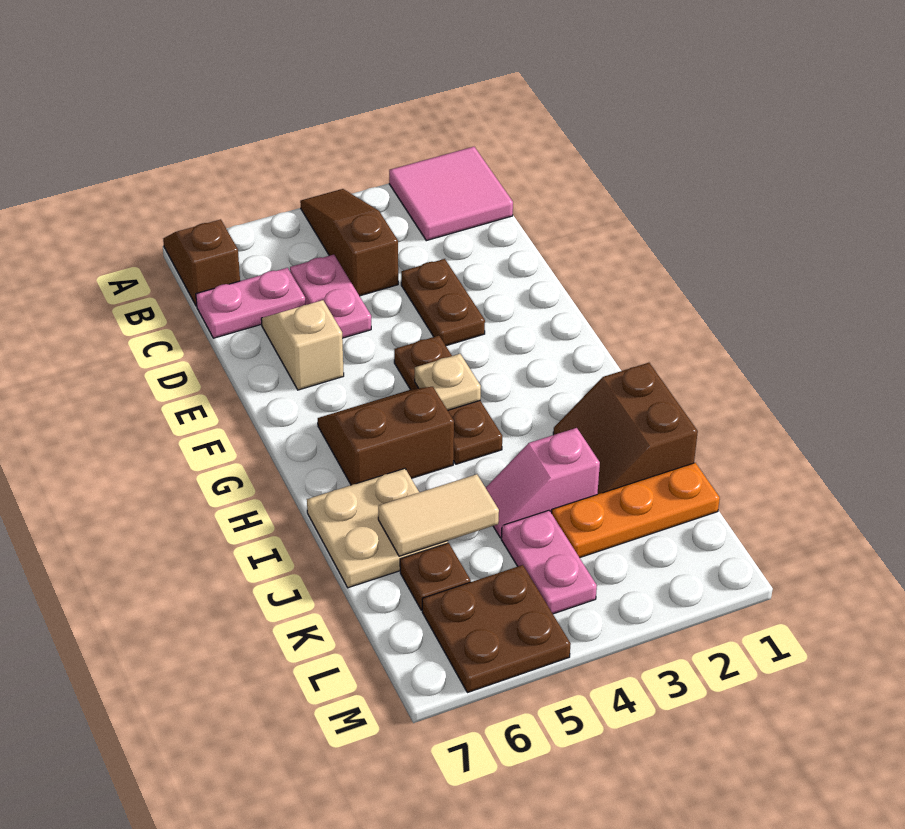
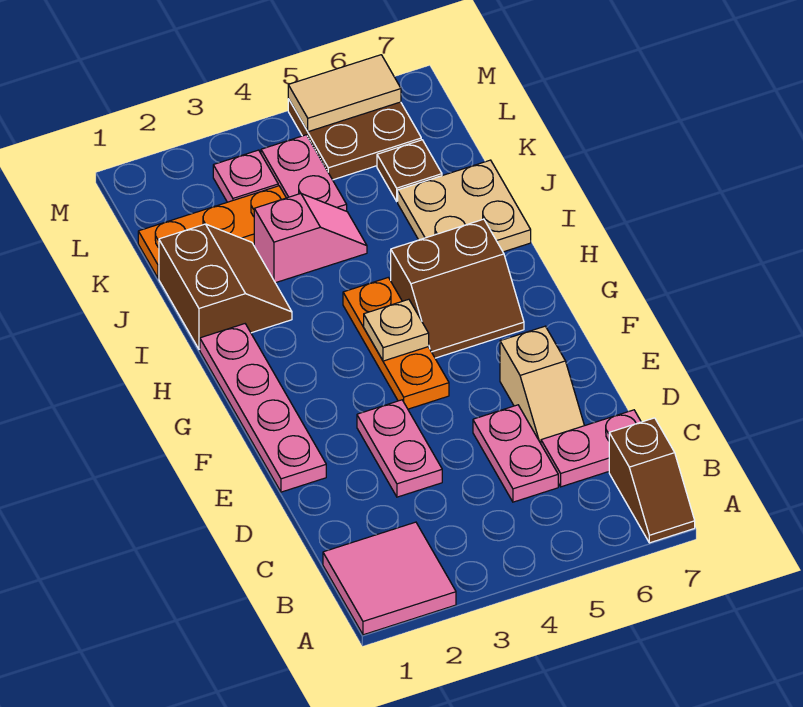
brown slope A4:C4 level 1 top C -> none
brown plate D3:E3 level 1 -> pink plate D3:E3 level 1
none -> pink plate E1:H1 level 1
brown plate F4:H4 level 1 -> orange plate F4:H4 level 1
tan tile J5:J6 level 2 -> tan tile M5:M6 level 2
none -> pink plate L3 level 1

